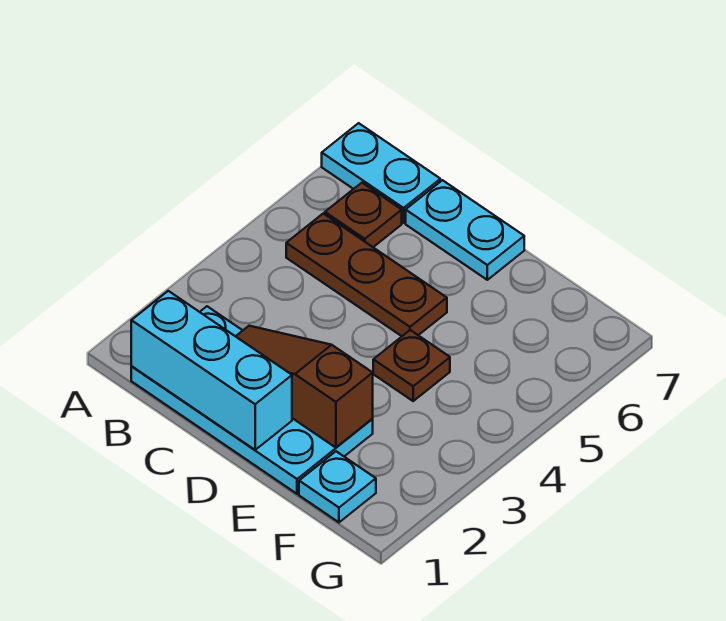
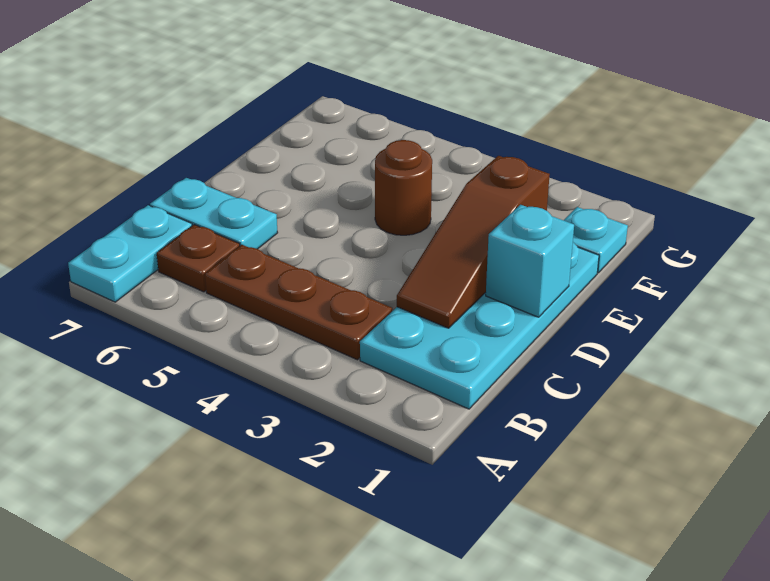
cyan brick B1:D1 level 2 -> cyan brick D1 level 2
brown plate B5:D5 level 1 -> brown plate B3:B5 level 1
cyan plate C7:D7 level 1 -> cyan plate C6:C7 level 1
brown plate E4 level 1 -> brown round brick E4 level 1

